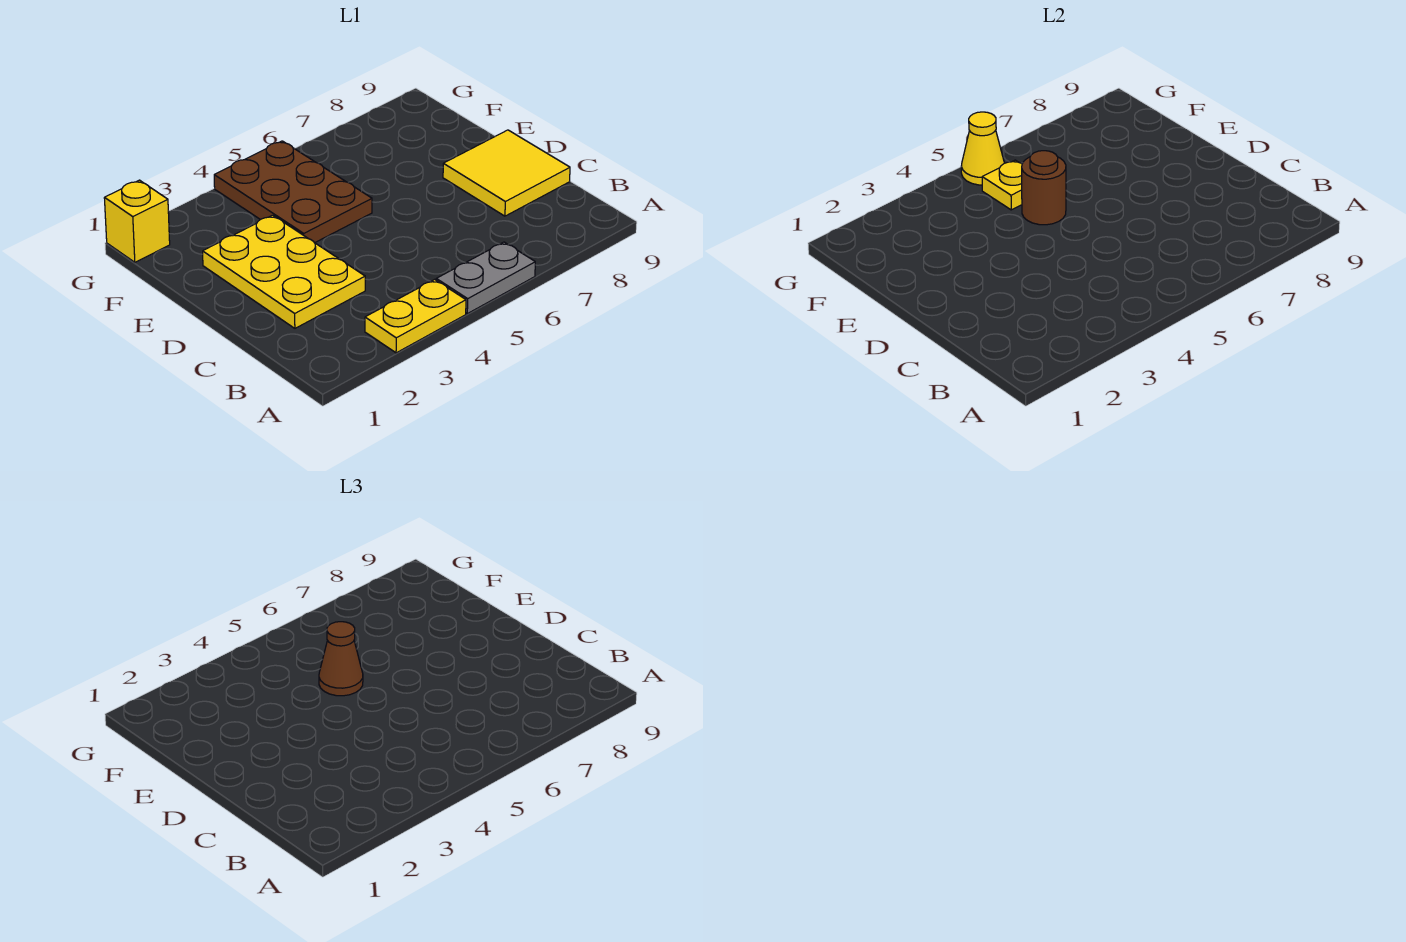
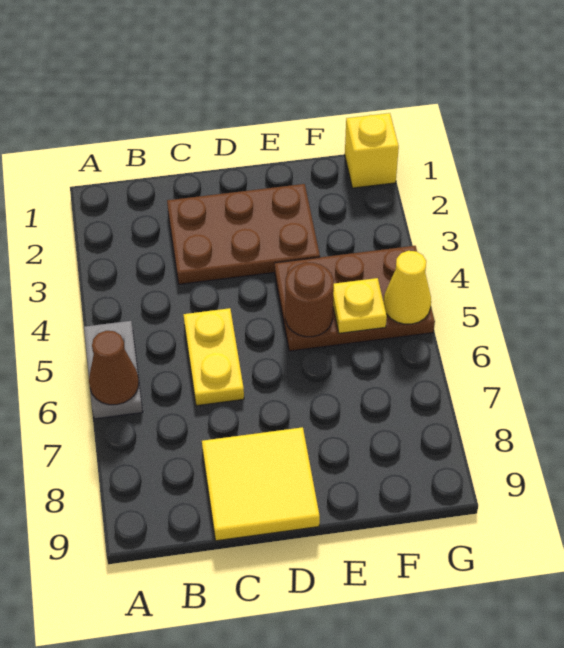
yellow plate A3:A4 level 1 -> yellow plate C5:C6 level 1
yellow plate C2:E3 level 1 -> brown plate C2:E3 level 1
brown cone E5 level 3 -> brown cone A6 level 2

